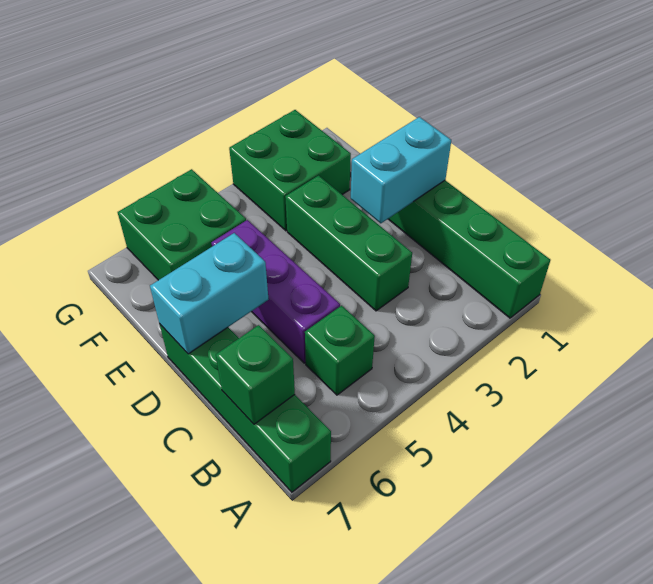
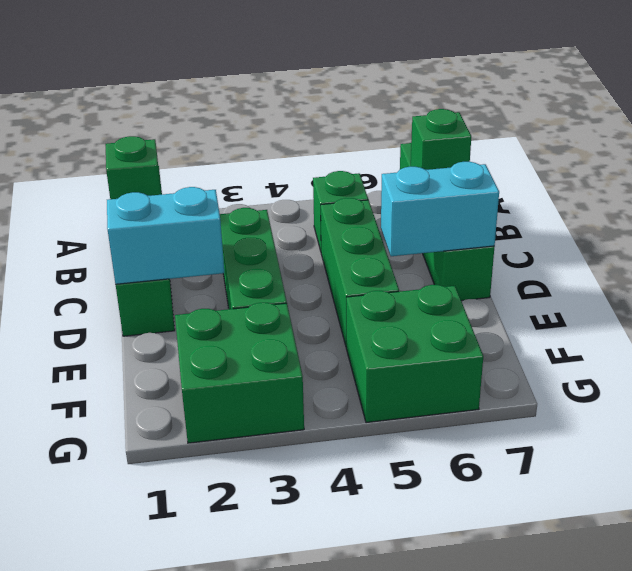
none -> green brick B1 level 2
purple brick C5:E5 level 1 -> green brick C5:E5 level 1

